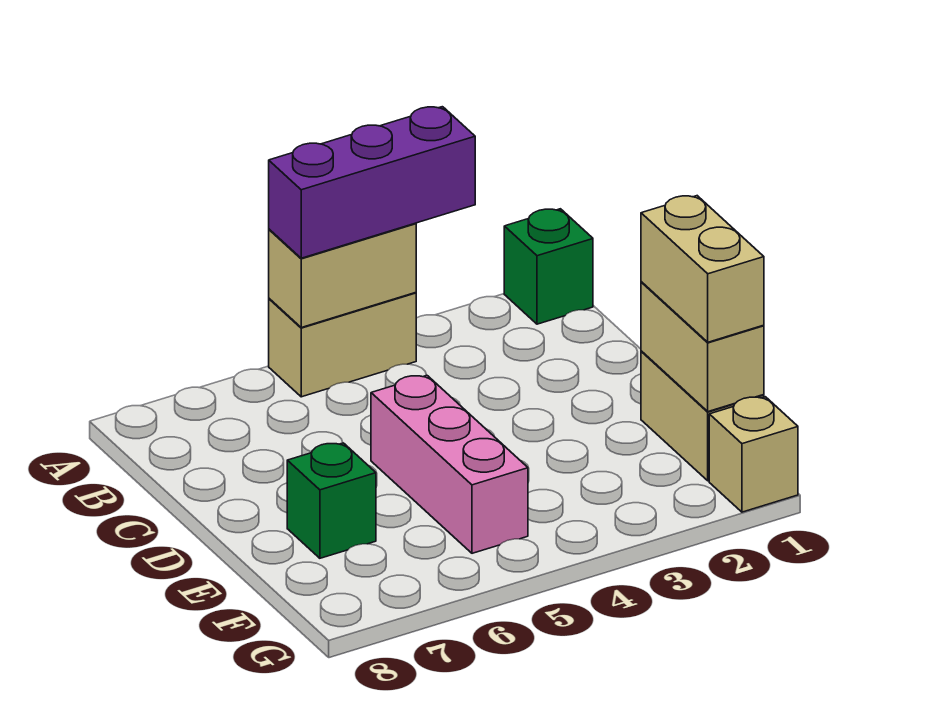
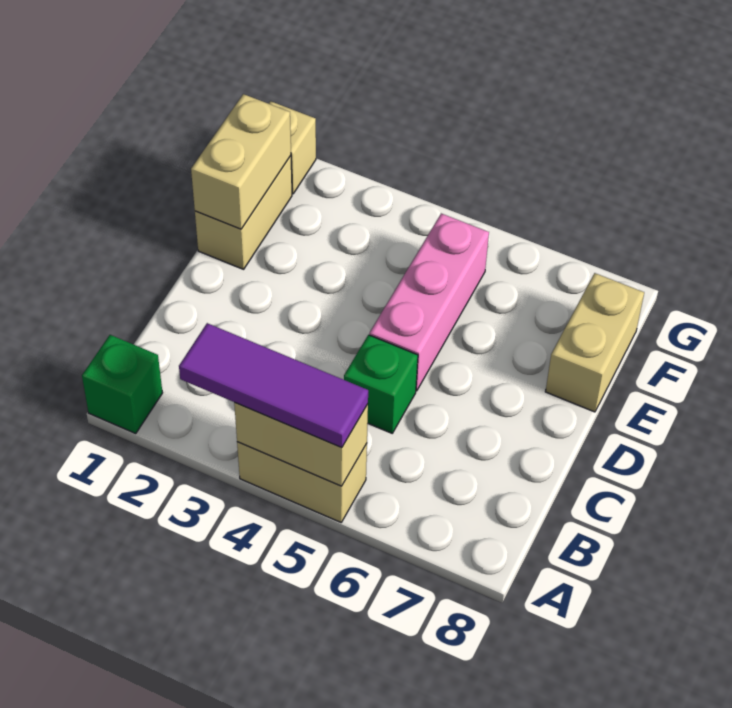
purple brick A3:A5 level 3 -> purple tile A3:A5 level 3
tan brick E1:F1 level 3 -> tan brick E8:F8 level 1
green brick E7 level 1 -> green brick C5 level 1

